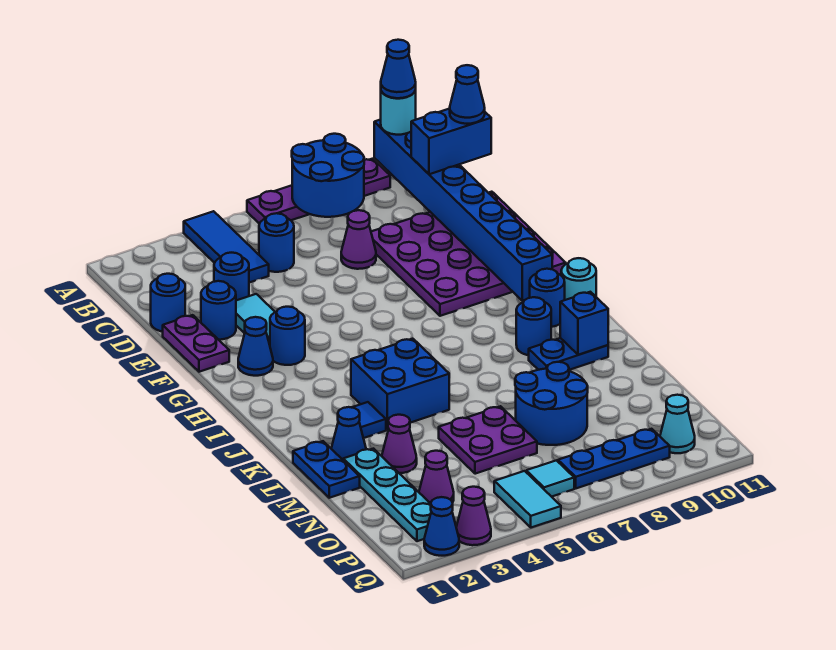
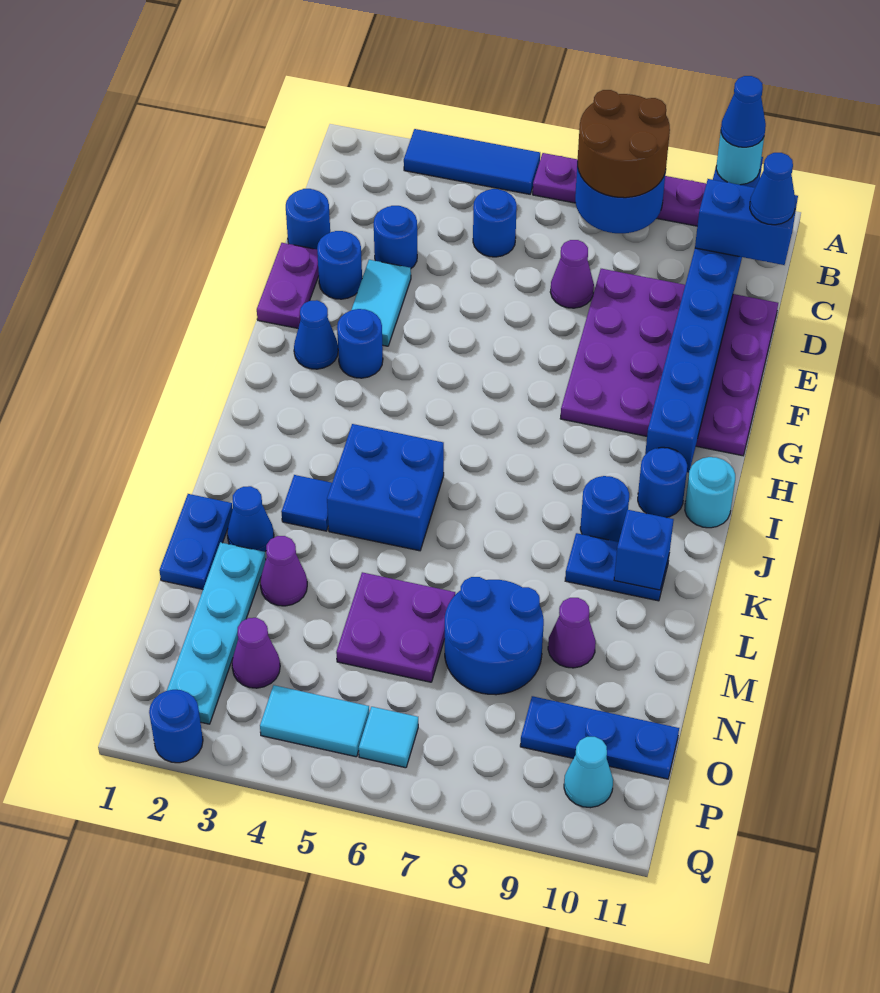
blue tile A4:C4 level 1 -> blue tile A3:A5 level 1
none -> brown round brick A7:B8 level 3
cyan tile P5:Q5 level 1 -> cyan tile P4:P5 level 1
blue plate P7:P9 level 1 -> blue plate O9:O11 level 1
blue cone Q2 level 1 -> blue round brick Q2 level 1
purple cone Q3 level 1 -> purple cone M9 level 1

